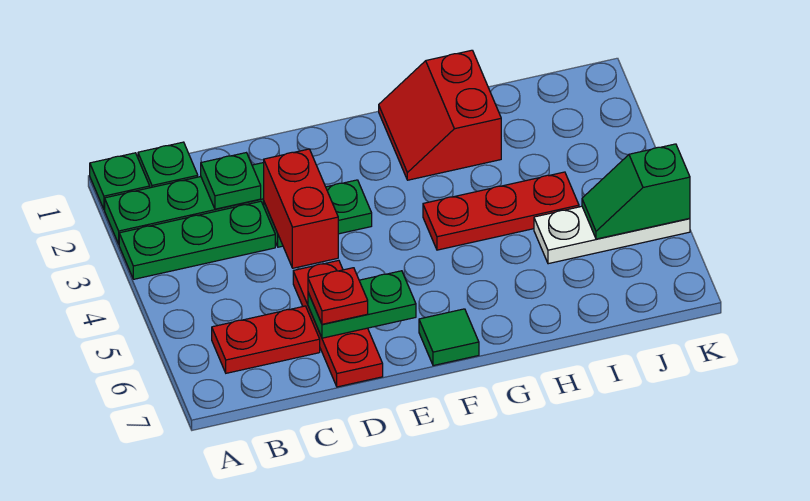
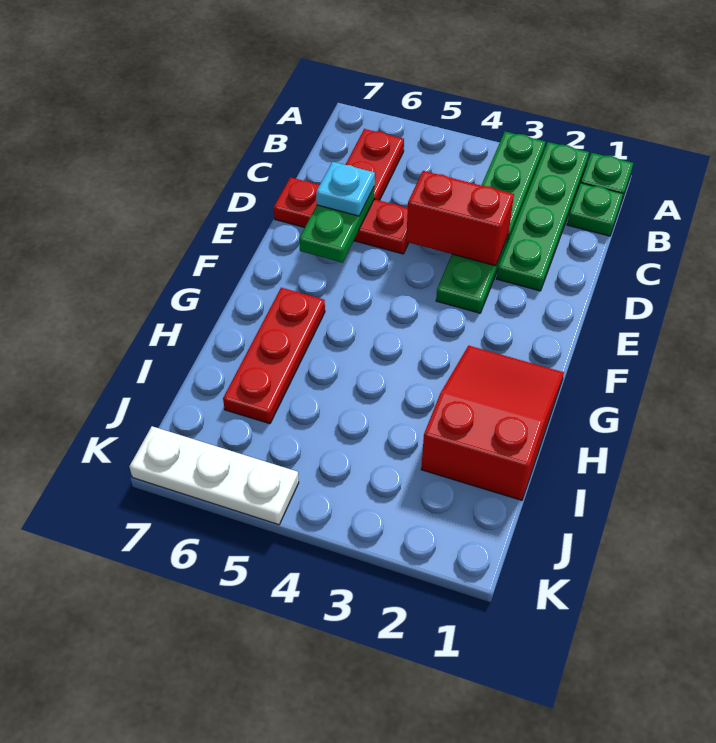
green plate C2 level 2 -> none
red plate D6 level 3 -> cyan plate D6 level 3
green tile F7 level 1 -> none
red slope G1:H2 level 1 top H -> red slope G1:I2 level 1 top I
red plate G4:I4 level 1 -> red plate G6:I6 level 1
white plate I5:K5 level 1 -> white plate K5:K7 level 1
green slope J5:K5 level 2 top K -> none

